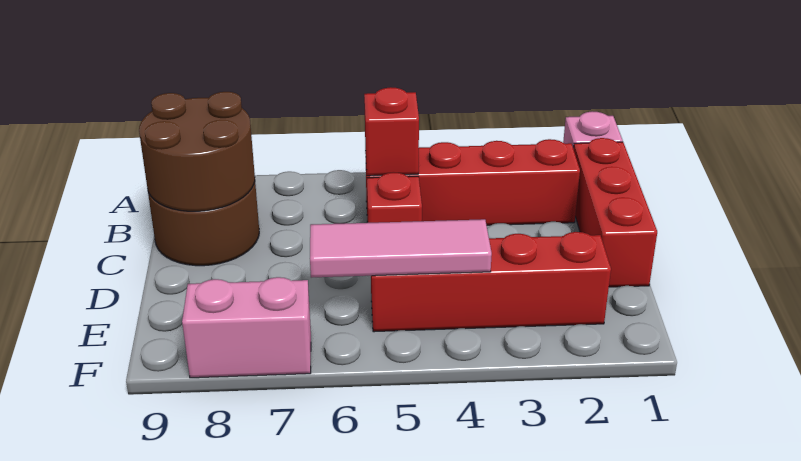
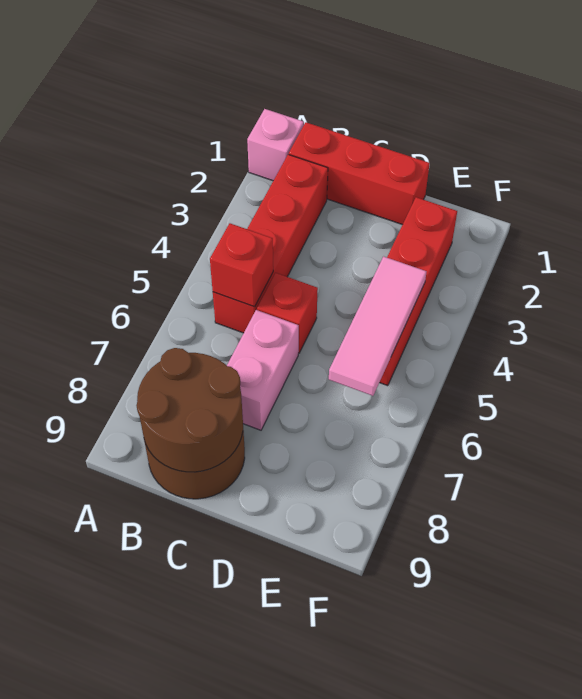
pink brick F7:F8 level 1 -> pink brick C6:C7 level 1

